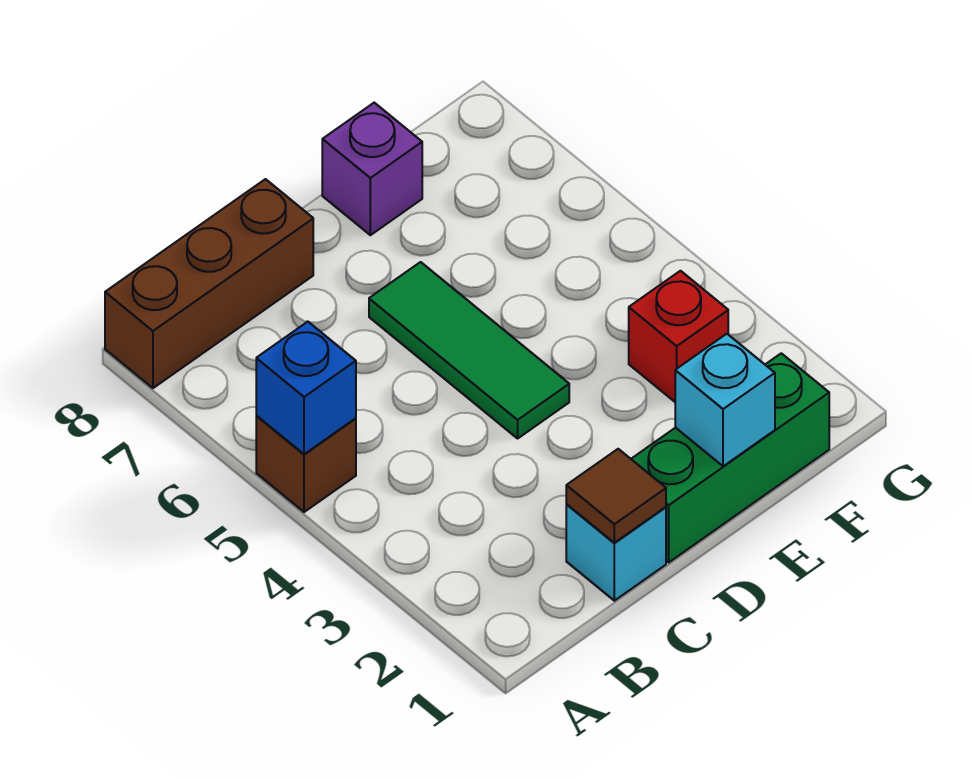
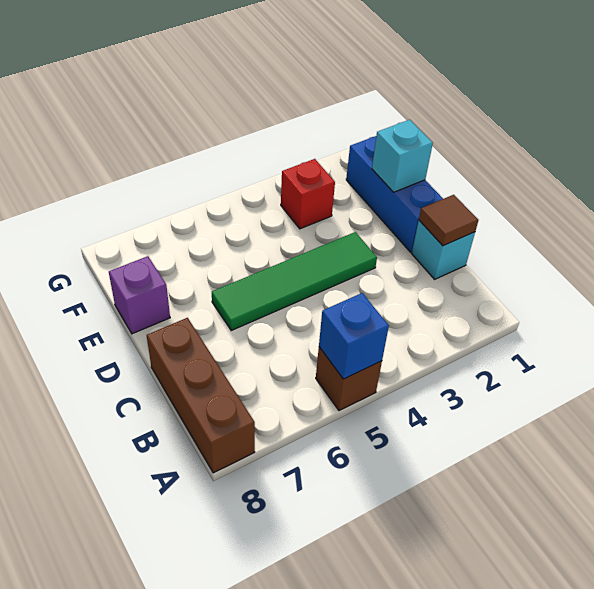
green brick D1:F1 level 1 -> blue brick D1:F1 level 1
green tile D4:D6 level 1 -> green tile D3:D6 level 1

